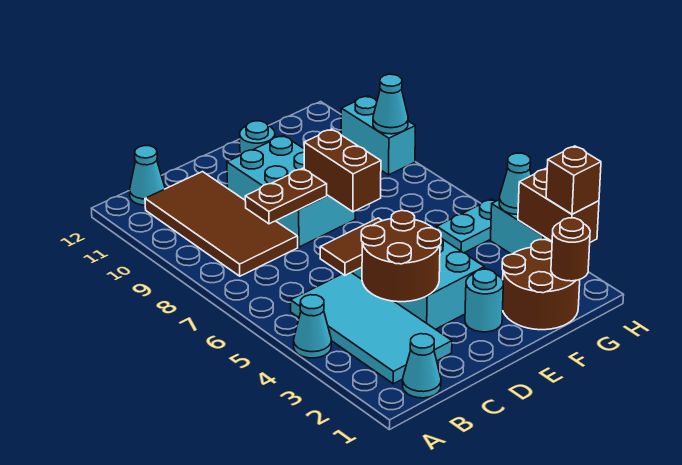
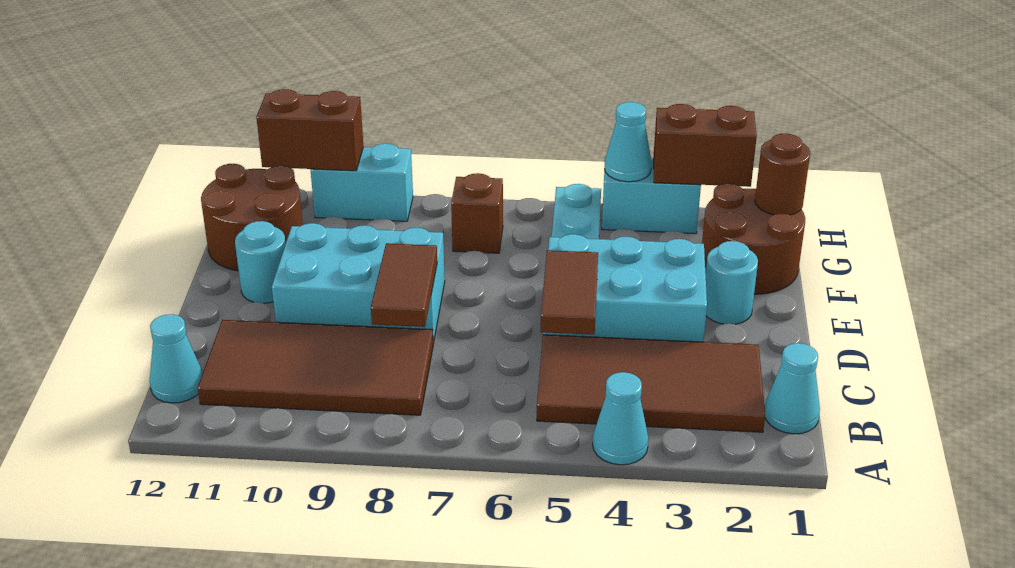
cyan tile B2:C5 level 1 -> brown tile B2:C5 level 1
brown round brick C3:D4 level 2 -> brown round brick F11:G12 level 1
brown plate C8:D8 level 2 -> brown tile C8:D8 level 2
brown brick E7:E8 level 2 -> brown brick H10:H11 level 2
brown brick H2 level 3 -> brown brick G7 level 1
cyan cone H9 level 2 -> none

